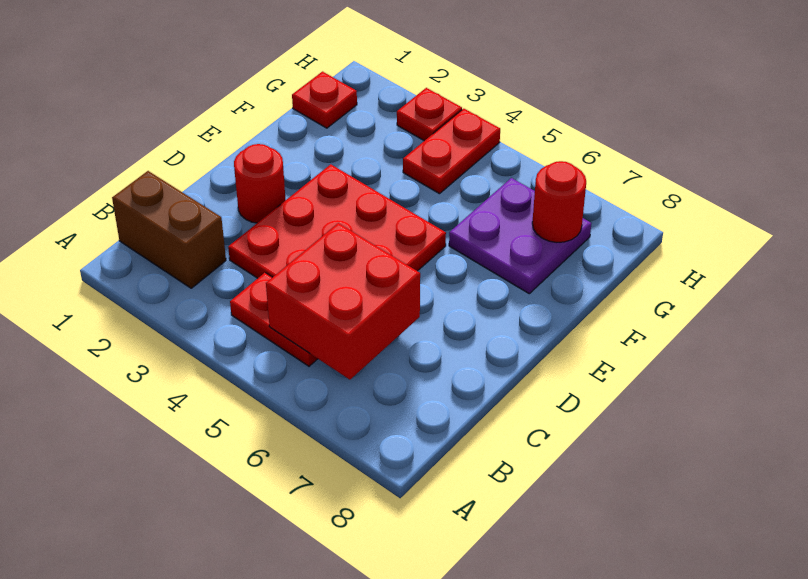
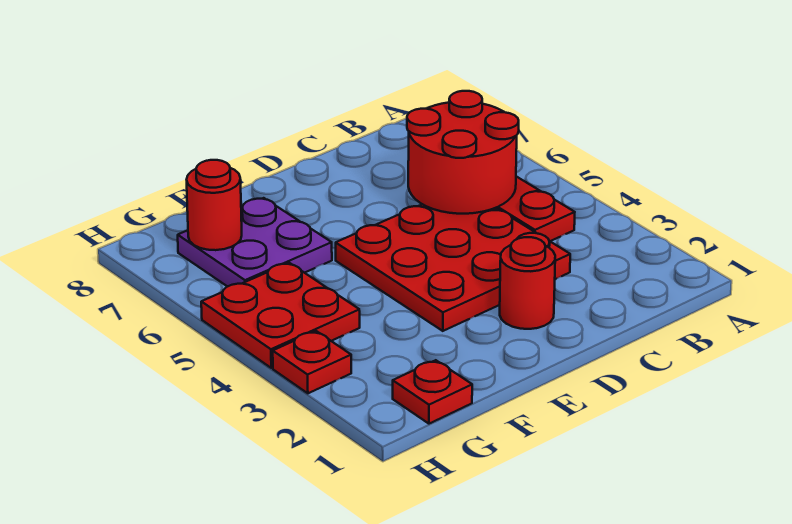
brown brick B1:B2 level 1 -> none
red brick B5:C6 level 2 -> red round brick B5:C6 level 2
red plate G4:H4 level 1 -> red plate G4:H5 level 1

